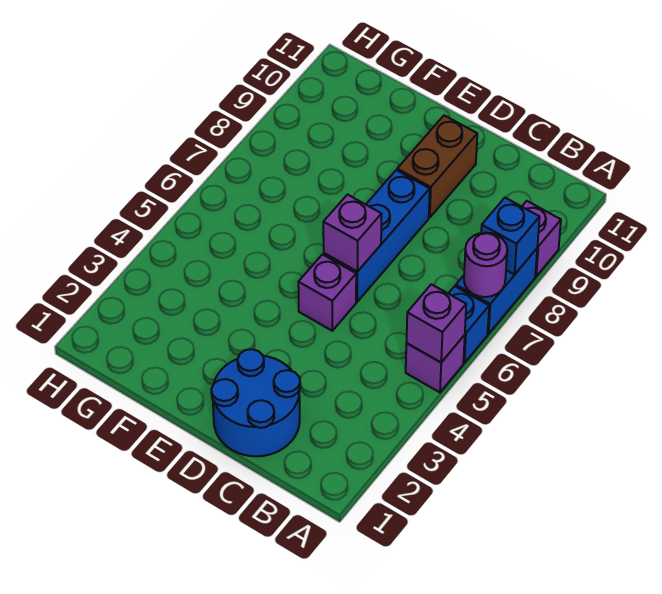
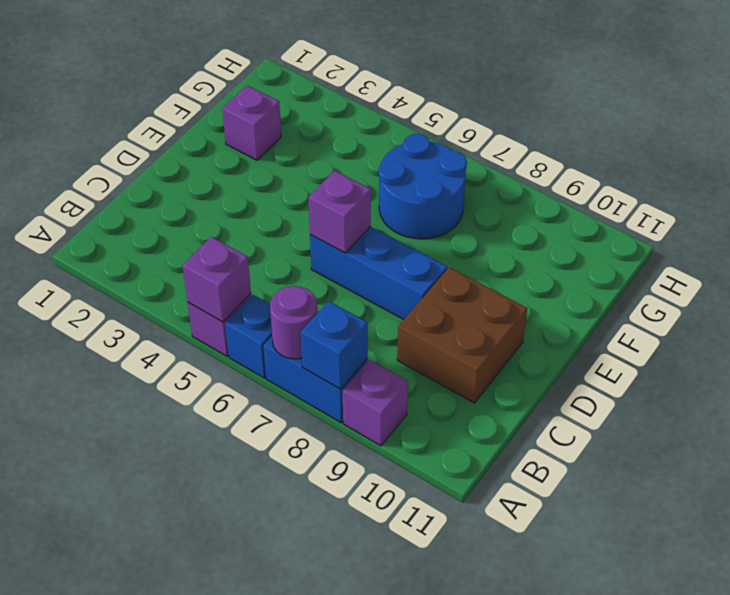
blue round brick C1:D2 level 1 -> blue round brick F6:G7 level 1
purple brick D5 level 1 -> purple brick F2 level 1
brown brick D9:D10 level 1 -> brown brick C9:D10 level 1

